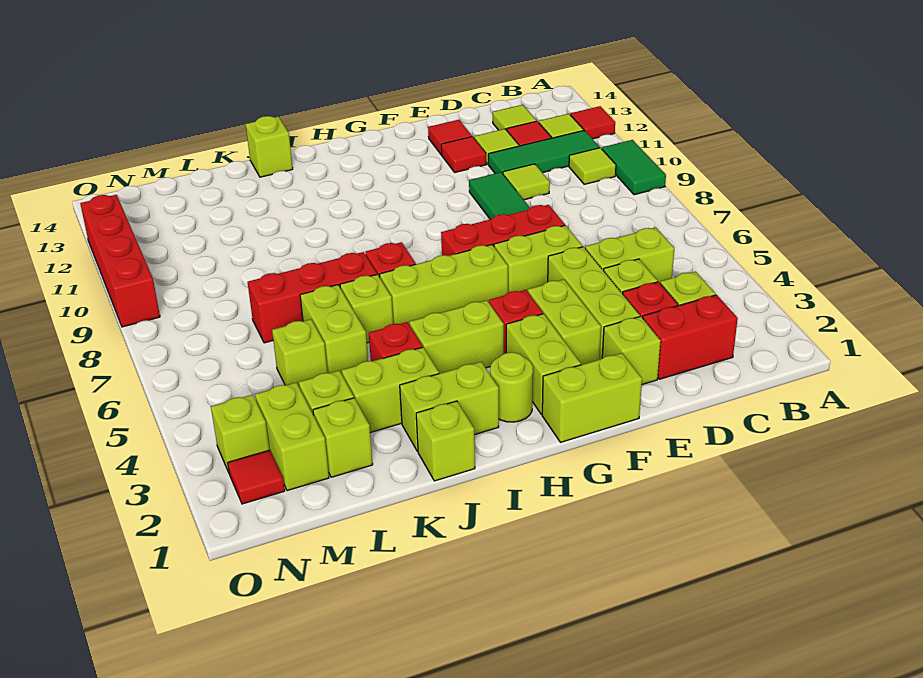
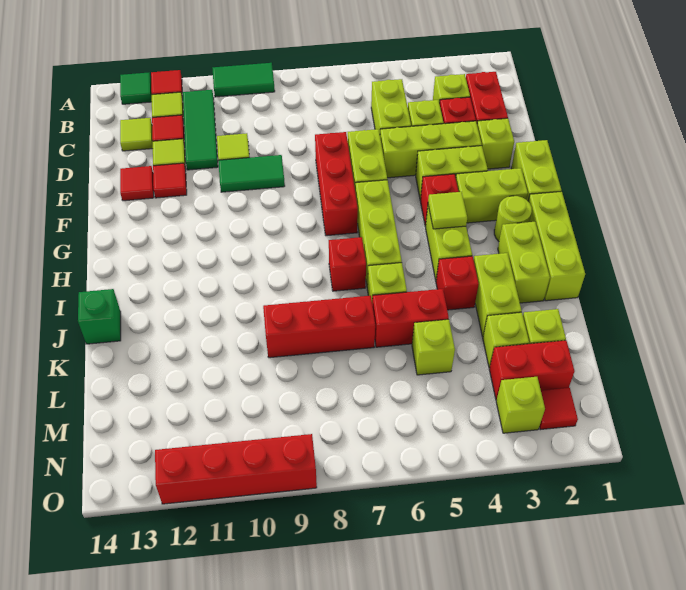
none -> green tile A13 level 1
lime tile B10 level 1 -> lime tile H4 level 2
lime brick J1 level 1 -> lime brick H1:J1 level 1
red brick J7:L7 level 1 -> red brick K7:K9 level 1
lime brick J14 level 1 -> green brick J14 level 1
lime brick K5:K6 level 1 -> red brick K5:K6 level 1
lime brick M2:M3 level 1 -> red brick M2:M3 level 1

